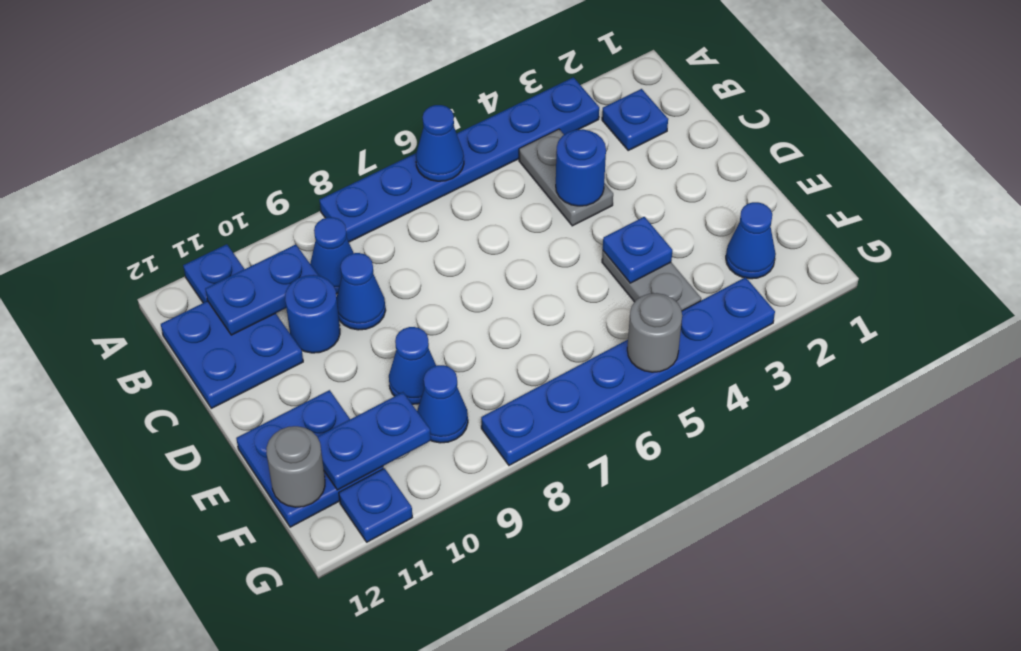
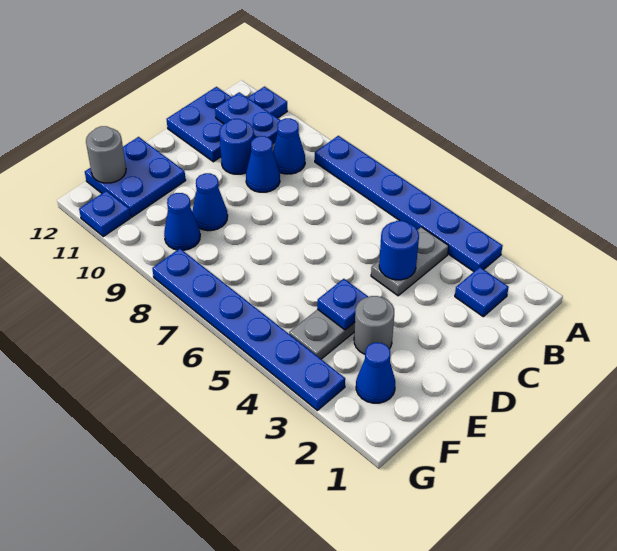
blue cone A6 level 2 -> none
blue plate F10:F11 level 2 -> none
grey round brick G5 level 2 -> grey round brick E3 level 1

